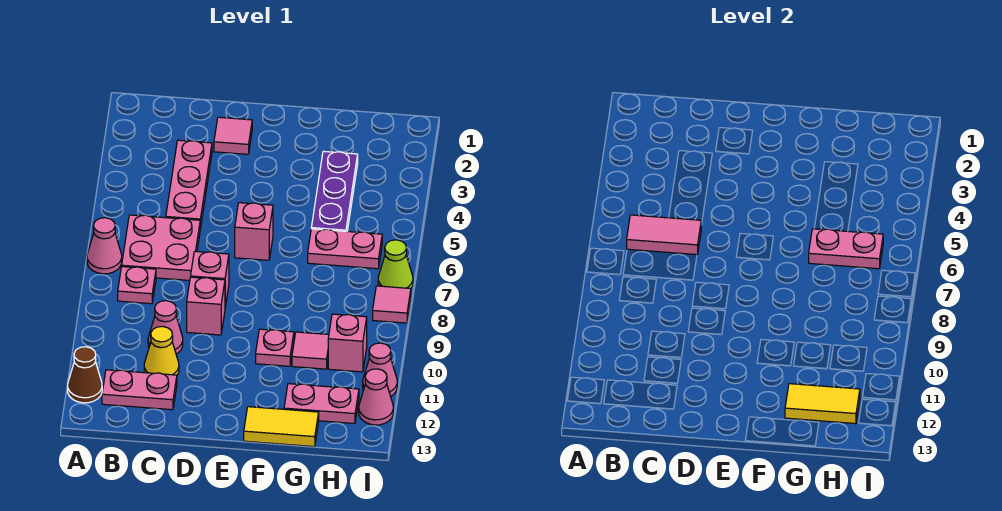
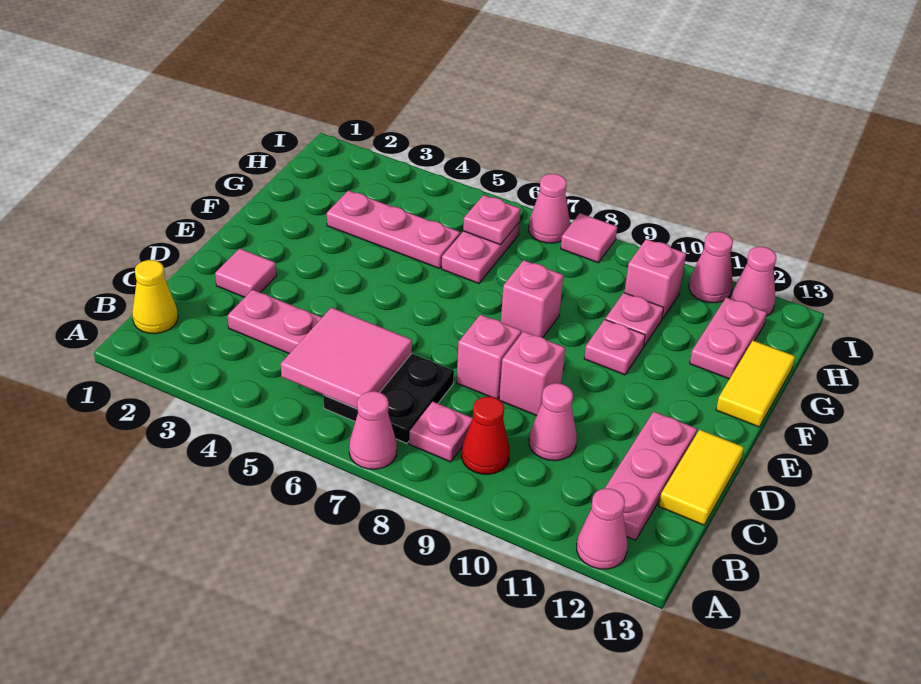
brown cone A12 level 1 -> pink cone A12 level 1
pink plate B6:C7 level 1 -> black plate B6:C7 level 1
pink tile B6:C6 level 2 -> pink tile B5:C6 level 2
none -> red cone B9 level 1
pink plate B12:C12 level 1 -> pink plate B12:D12 level 1
yellow cone C11 level 1 -> yellow cone B1 level 1
pink brick E6 level 1 -> pink brick F8 level 1
purple plate G3:G5 level 1 -> pink plate G3:G5 level 1
pink plate G6:H6 level 2 -> pink plate H6 level 2
pink tile G10 level 1 -> pink plate G10 level 1
yellow tile G12:H12 level 2 -> yellow tile C13:D13 level 1
lime cone I7 level 1 -> pink cone I7 level 1

